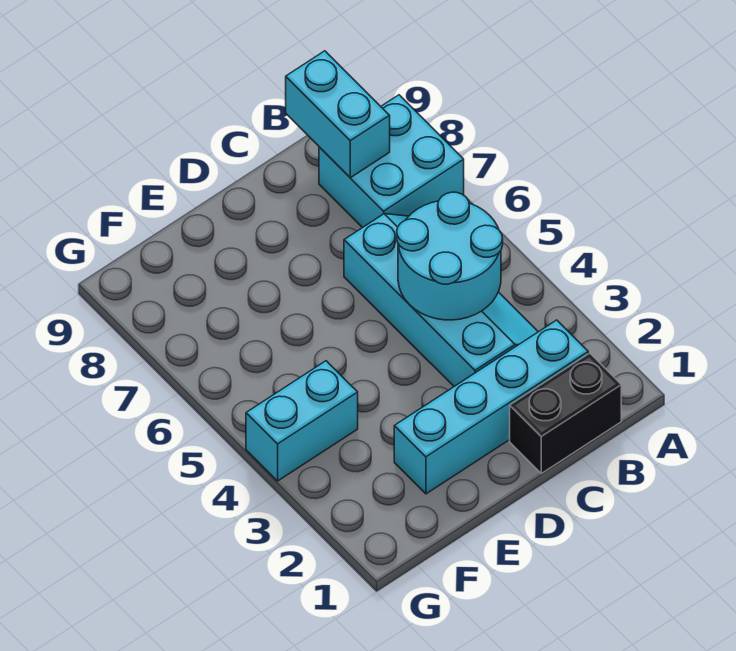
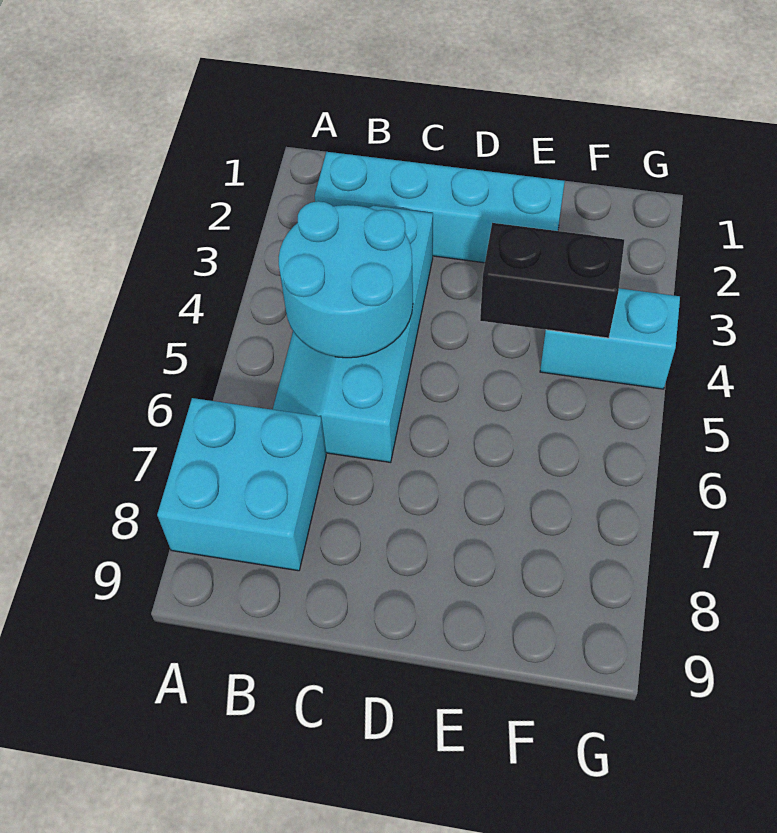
black brick B1:C1 level 1 -> black brick E4:F4 level 2
cyan brick B8:B9 level 2 -> none

